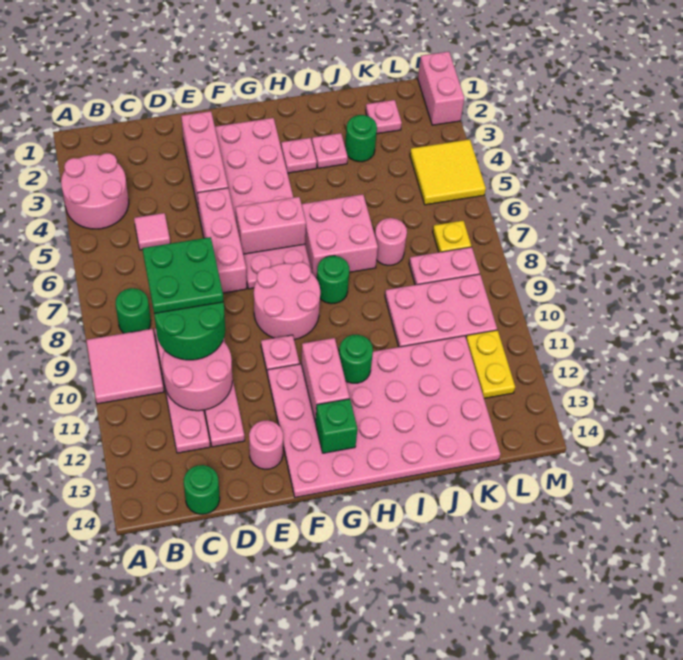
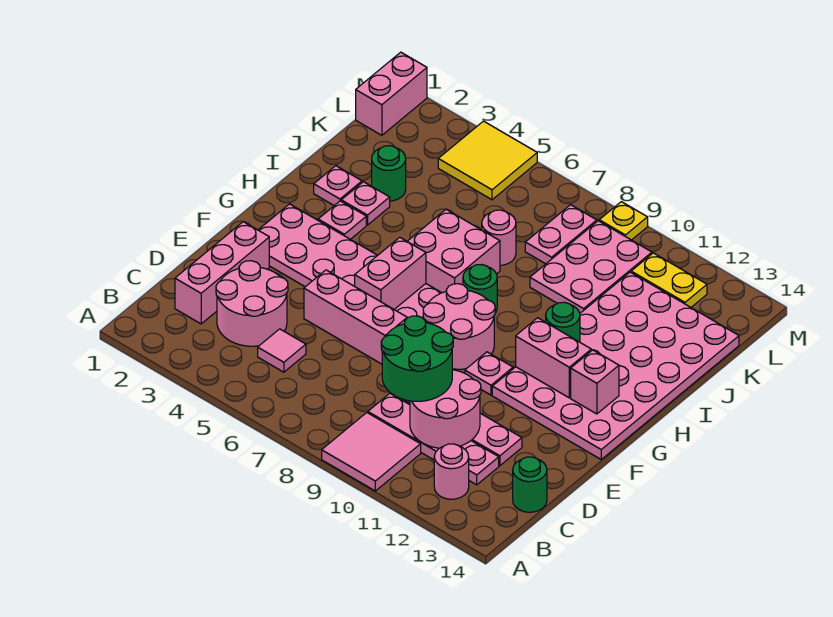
pink round brick A3:B4 level 1 -> pink round brick C3:D4 level 1
green round brick B8 level 1 -> none
green plate C8:D9 level 4 -> none
pink brick E2:E4 level 1 -> pink brick C2:E2 level 1
pink round brick E13 level 1 -> pink round brick B12 level 1
green brick G13 level 2 -> pink brick G13 level 2
pink plate K2 level 1 -> pink plate I2 level 1
yellow plate L7 level 1 -> yellow plate M9 level 1
pink brick M1:M2 level 1 -> pink brick L1:M1 level 1

